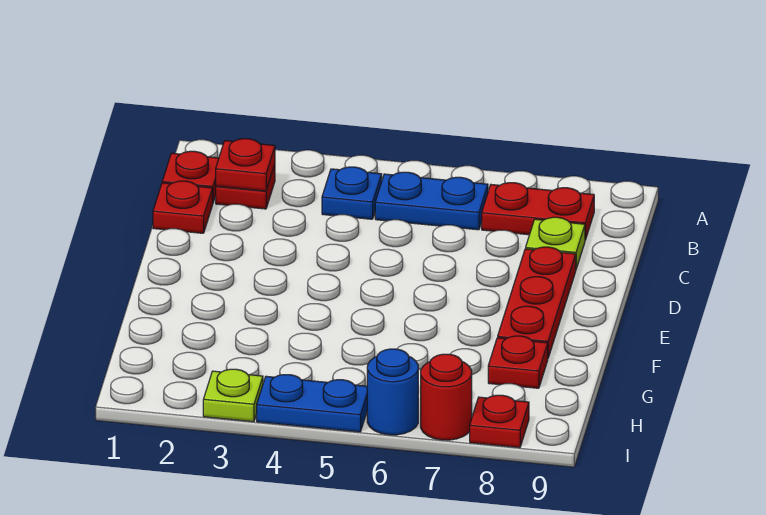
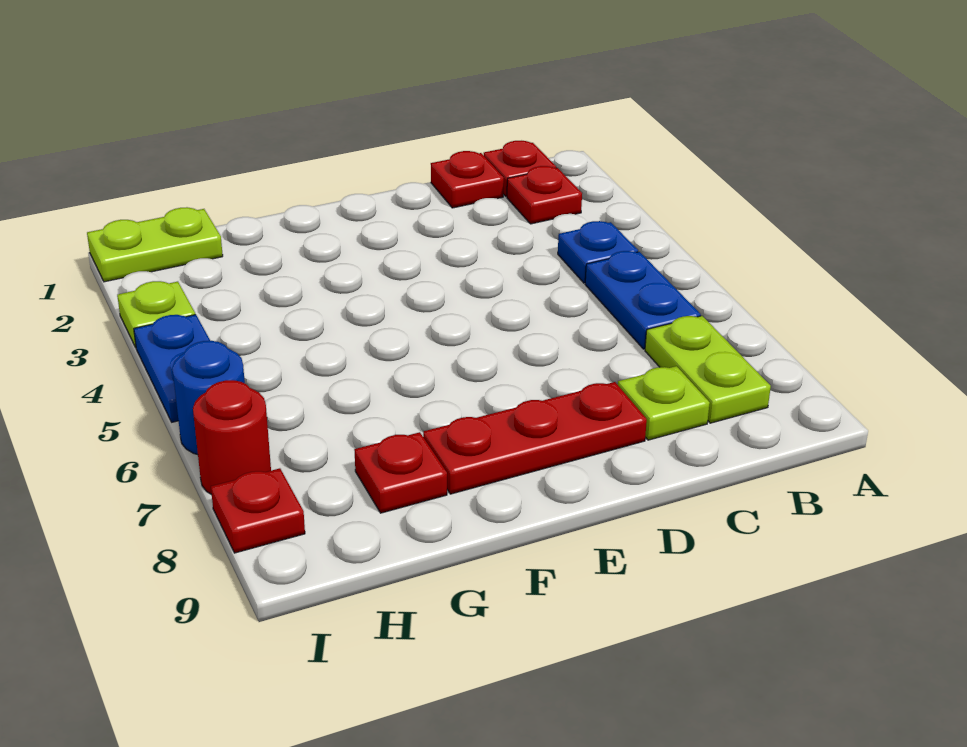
red plate B2 level 2 -> none
red plate B7:B8 level 1 -> lime plate B7:B8 level 1
none -> lime plate H1:I1 level 1

